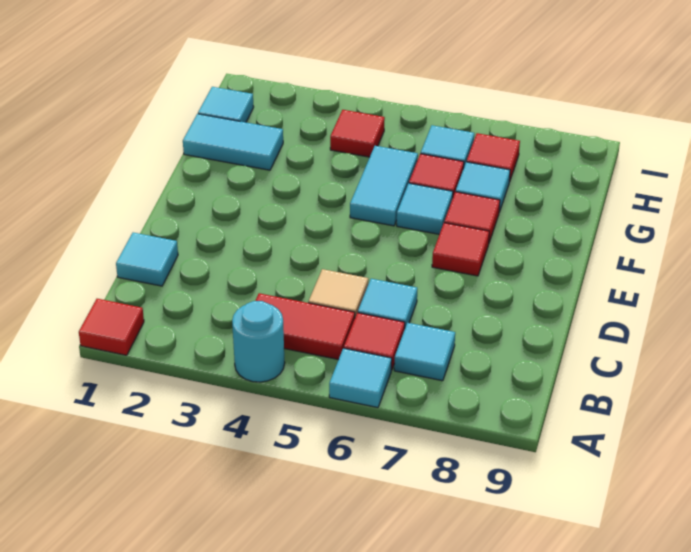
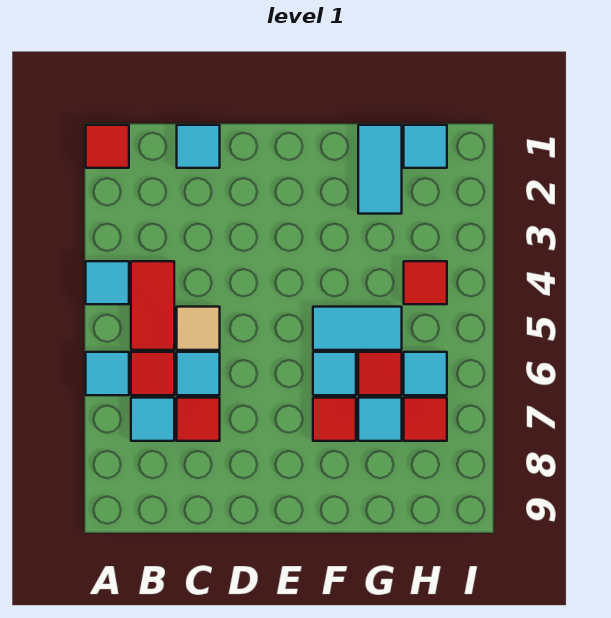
cyan round brick A4 level 1 -> cyan tile A4 level 1
red tile E7 level 1 -> red tile C7 level 1

